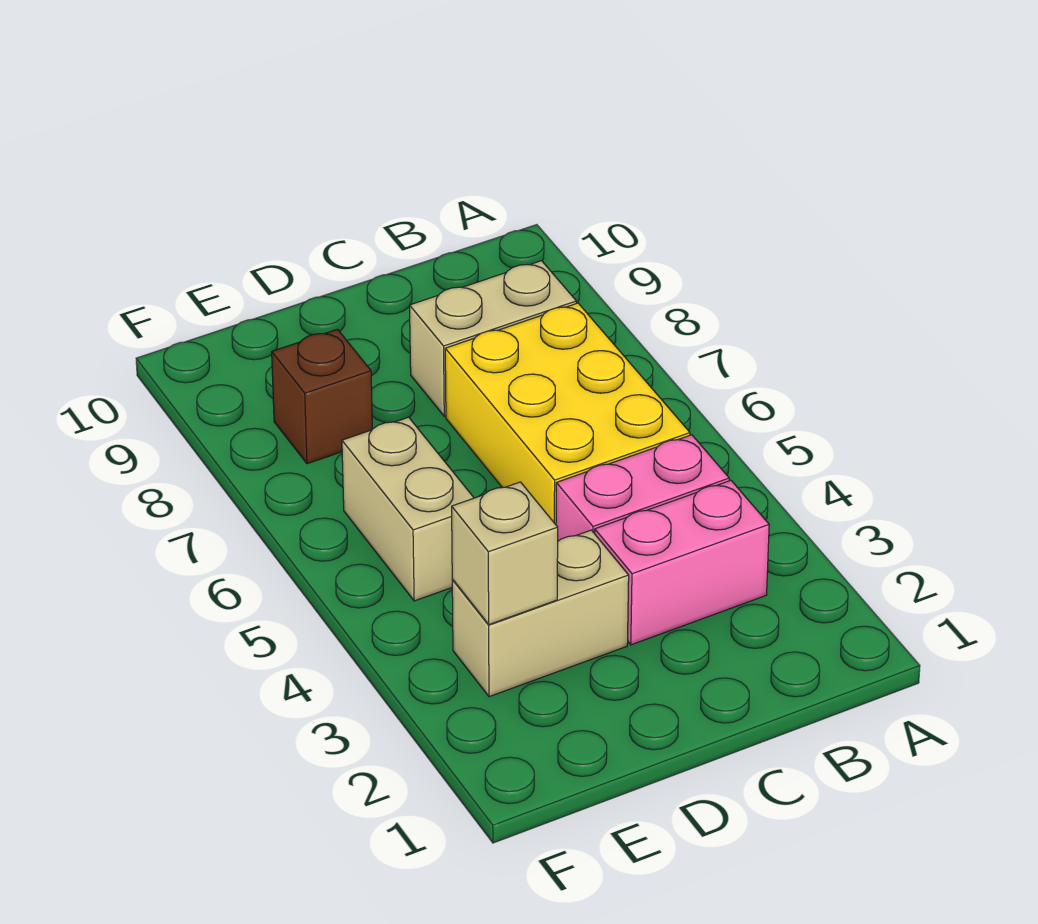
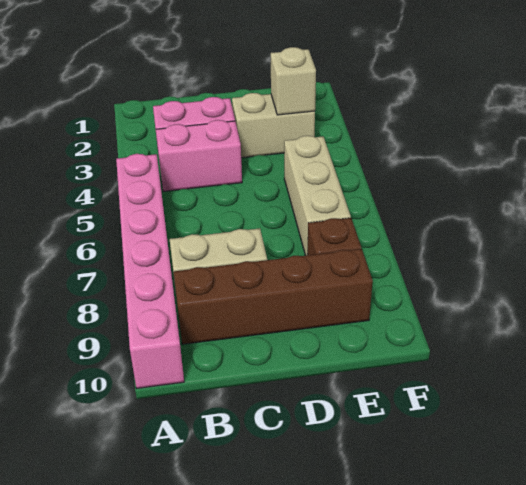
none -> pink brick A5:A10 level 1
yellow brick B5:C7 level 1 -> none
none -> brown brick B9:E9 level 1
tan brick E5:E6 level 1 -> tan brick E5:E7 level 1

